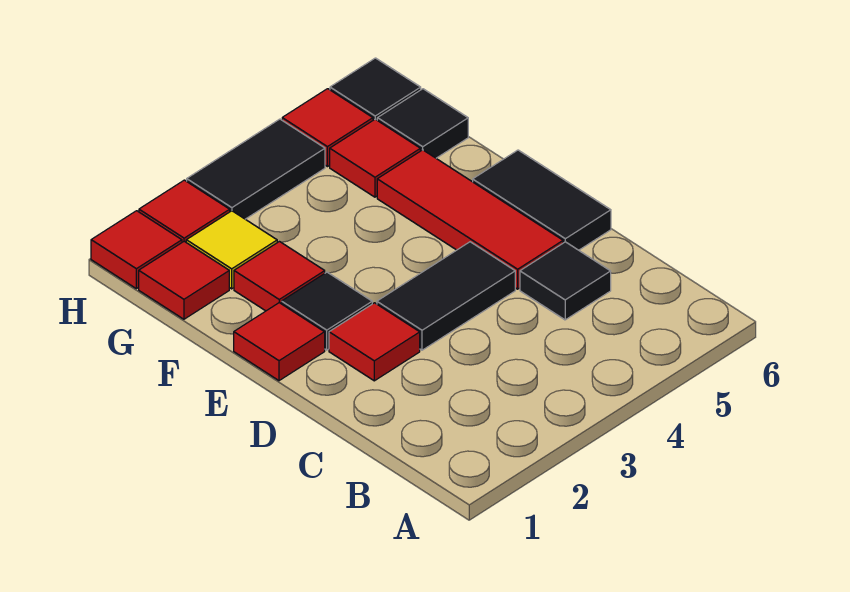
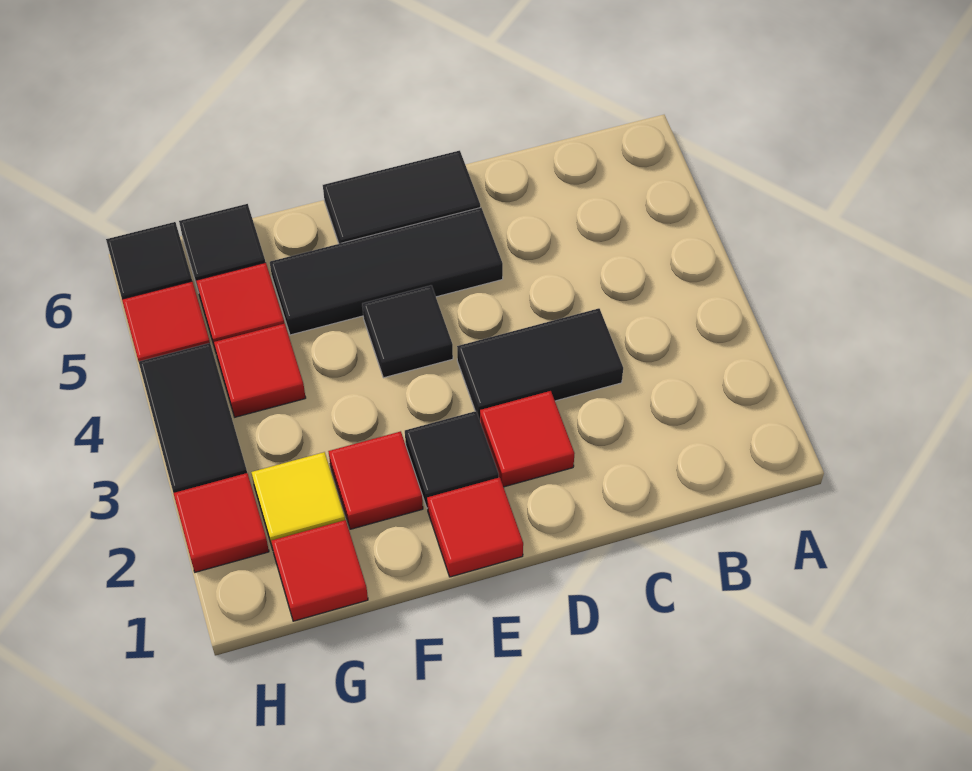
black tile C5 level 1 -> black tile E4 level 1
black tile D3:D4 level 1 -> black tile C3:D3 level 1
red tile D5:F5 level 1 -> black tile D5:F5 level 1
red tile H1 level 1 -> red tile G4 level 1

